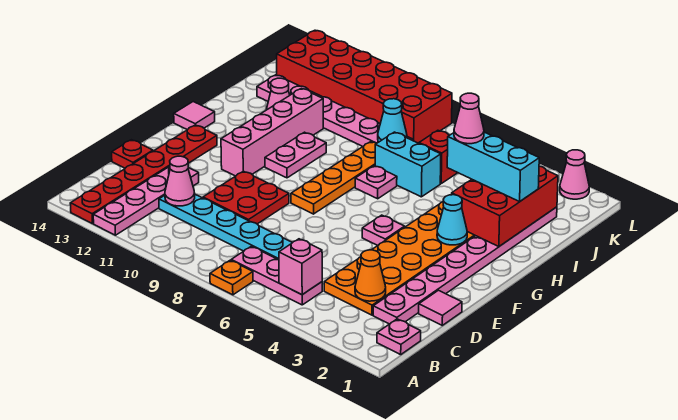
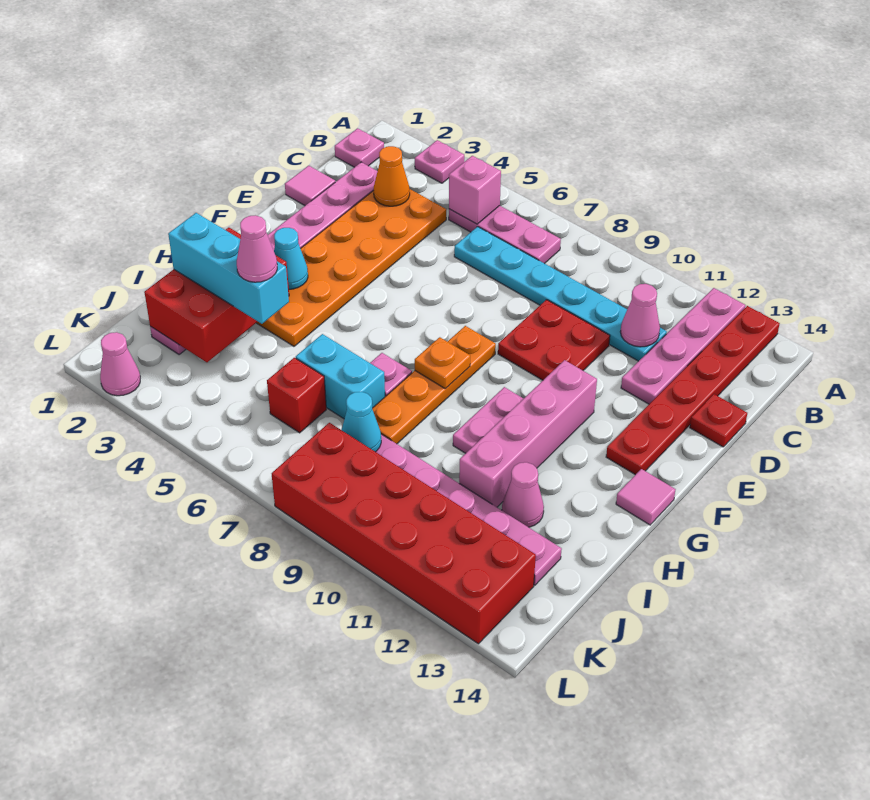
orange plate A7 level 1 -> orange plate G8 level 2
pink plate F5 level 1 -> pink plate A3 level 1

